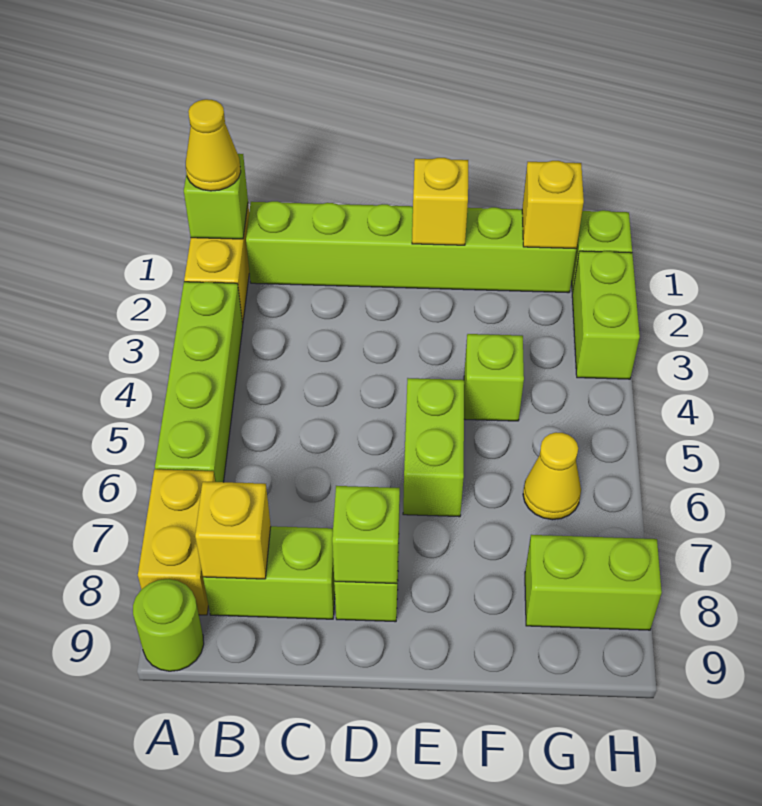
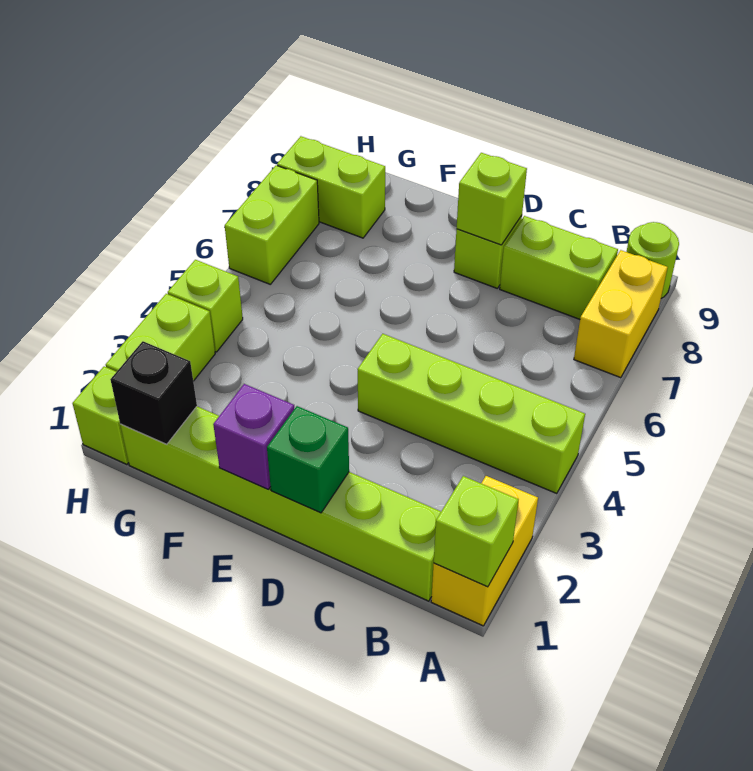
yellow cone A1 level 3 -> none
lime brick A3:A6 level 1 -> lime brick A4:D4 level 1
yellow brick B8 level 2 -> none
none -> green brick D1 level 2
yellow brick E1 level 2 -> purple brick E1 level 2
lime brick E5:E6 level 1 -> lime brick H6:H7 level 1
lime brick F4 level 1 -> lime brick H4 level 1
yellow brick G1 level 2 -> black brick G1 level 2
yellow cone G6 level 1 -> none

